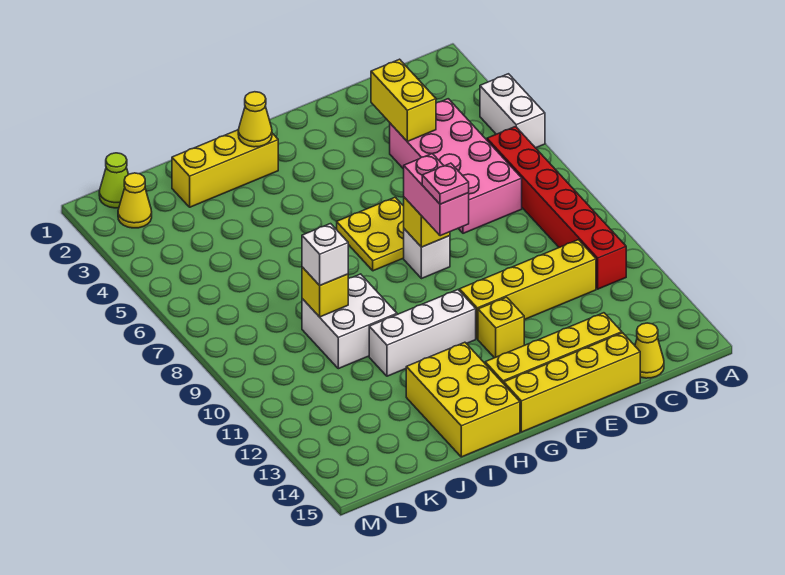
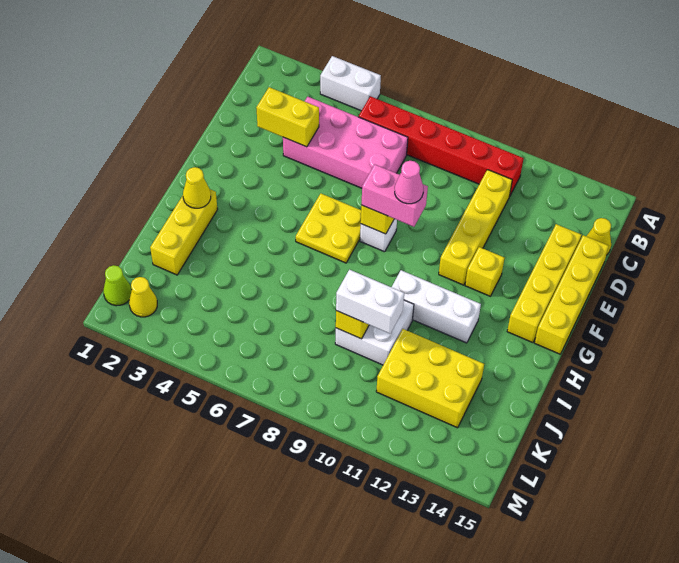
pink plate F9 level 4 -> pink cone F9 level 4
white brick G11:I11 level 1 -> white brick H10:H12 level 1
yellow brick H13:I15 level 1 -> yellow brick J11:K13 level 1
white brick J9 level 3 -> white brick J9:J10 level 3

